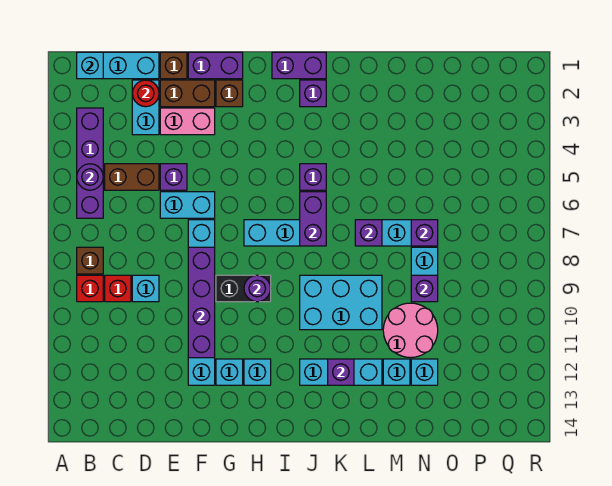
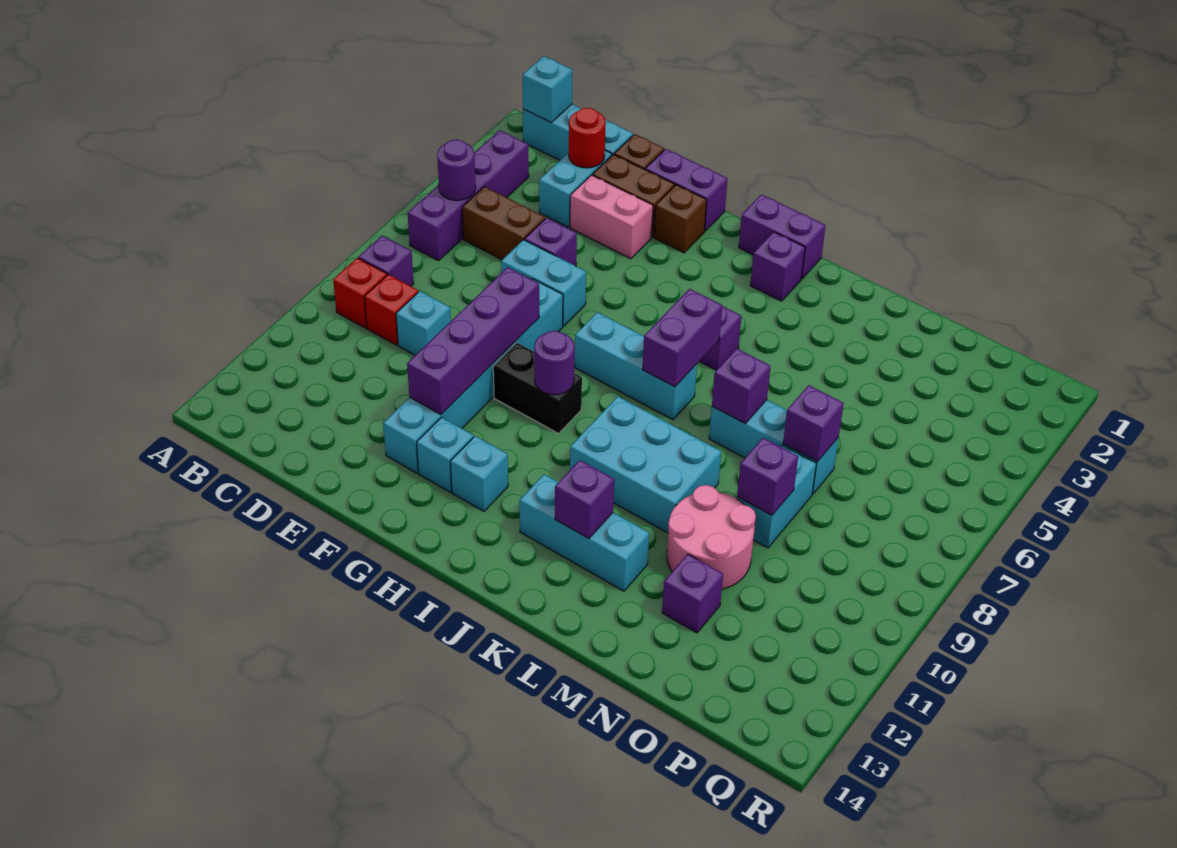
brown brick B8 level 1 -> purple brick B8 level 1
cyan brick M12 level 1 -> none
cyan brick N12 level 1 -> purple brick N12 level 1

